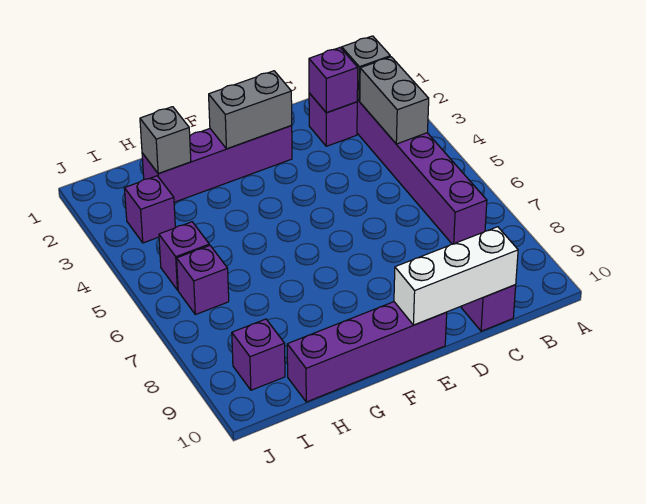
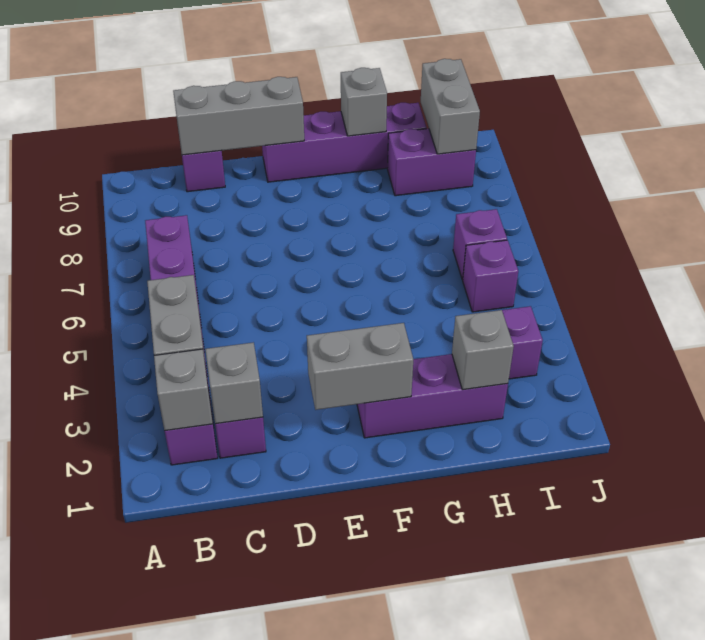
purple brick C2 level 2 -> grey brick C2 level 2
white brick C10:E10 level 2 -> grey brick C10:E10 level 2
purple brick E2:H2 level 1 -> purple brick F2:H2 level 1
none -> grey brick G10 level 2
purple brick I9 level 1 -> purple brick H9:I9 level 1
none -> grey brick I9:I10 level 2

